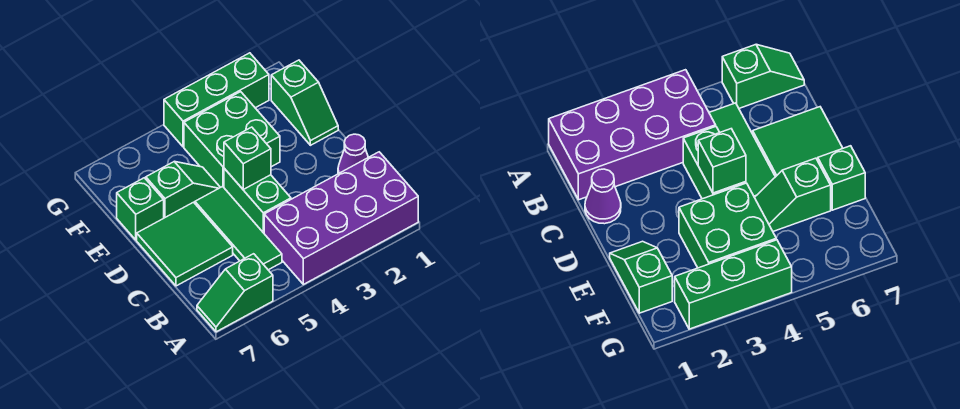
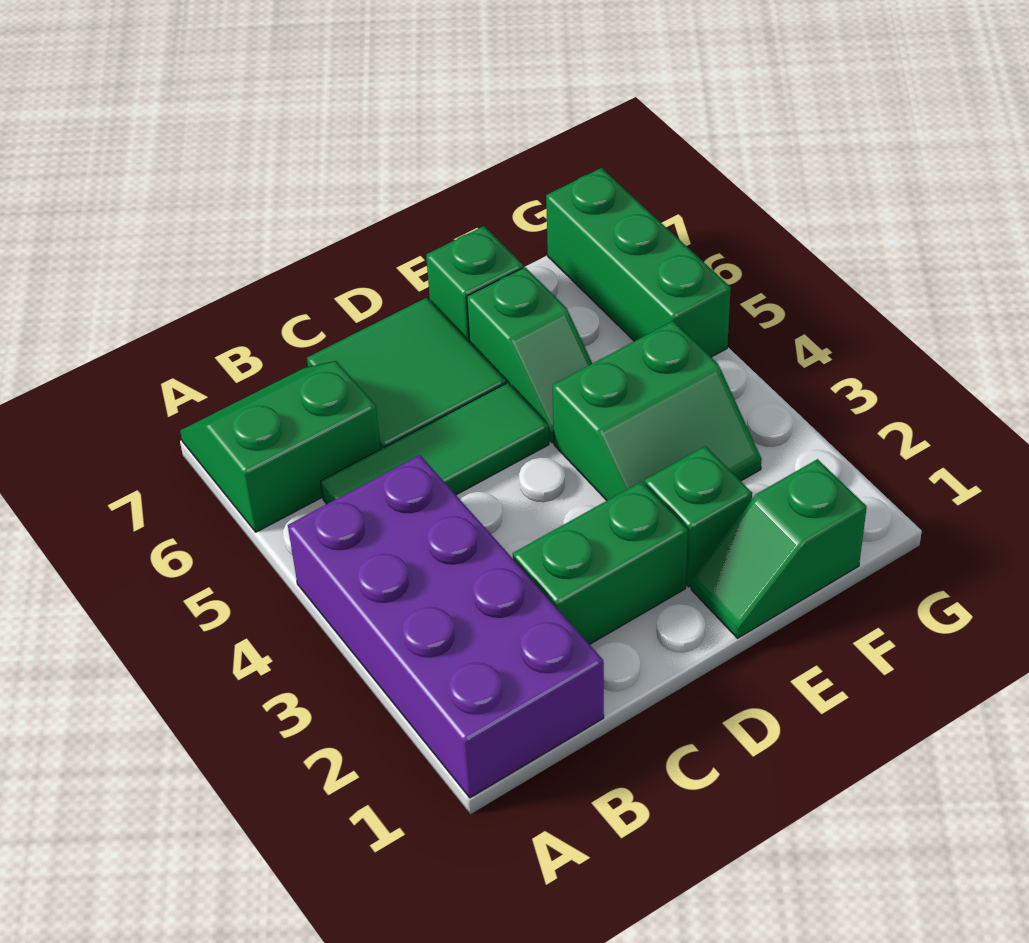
green slope A6:A7 level 1 top 6 -> green slope A6:B7 level 1 top 6
purple cone C1 level 1 -> none
green brick C4:D4 level 1 -> green brick C2:D2 level 1
green brick D4 level 2 -> green brick E2 level 1
green brick E3:F4 level 1 -> green slope E3:F4 level 1 top 4
green brick G2:G4 level 1 -> green brick G5:G7 level 1

